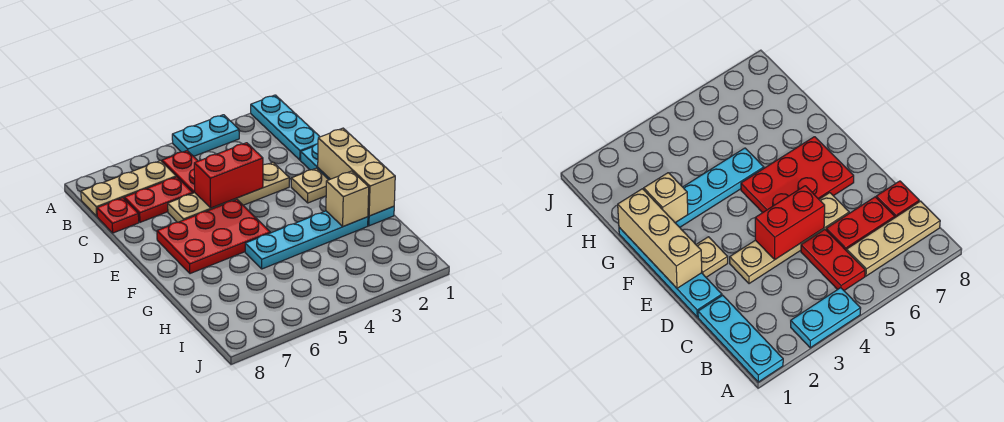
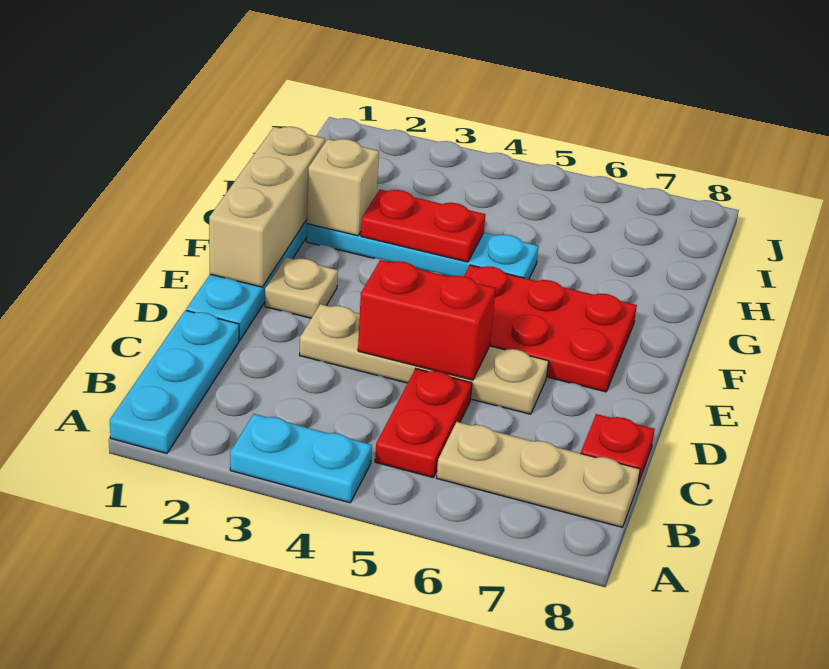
red plate C6:C7 level 1 -> red plate G3:G4 level 2

